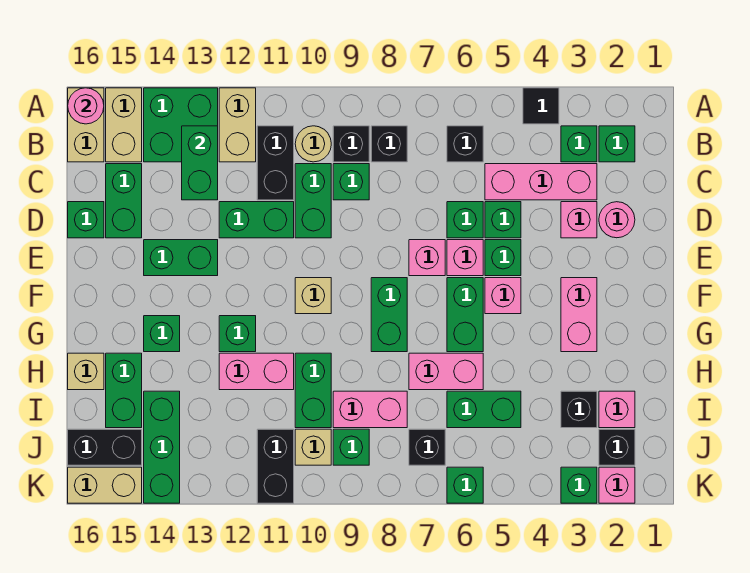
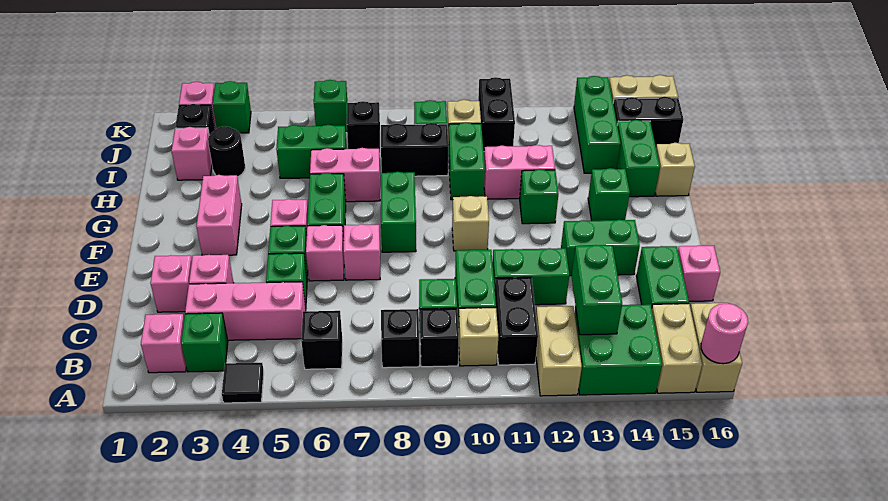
green brick B2 level 1 -> pink brick B2 level 1
tan round brick B10 level 1 -> tan brick B10 level 1
pink round brick D2 level 1 -> pink brick D2 level 1
green brick D6 level 1 -> none
green brick D16 level 1 -> pink brick D16 level 1
black brick I3 level 1 -> black round brick I3 level 1
pink brick I8:I9 level 1 -> black brick I8:I9 level 1

